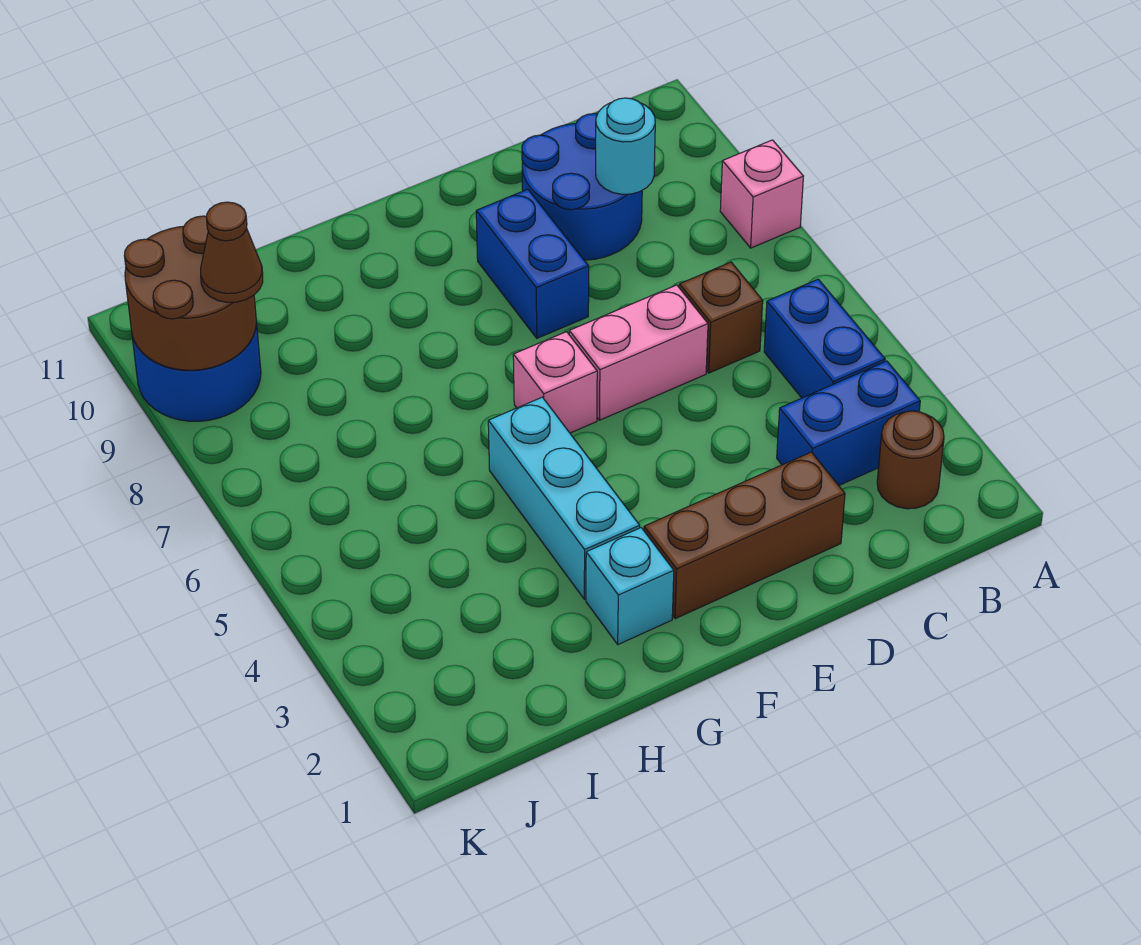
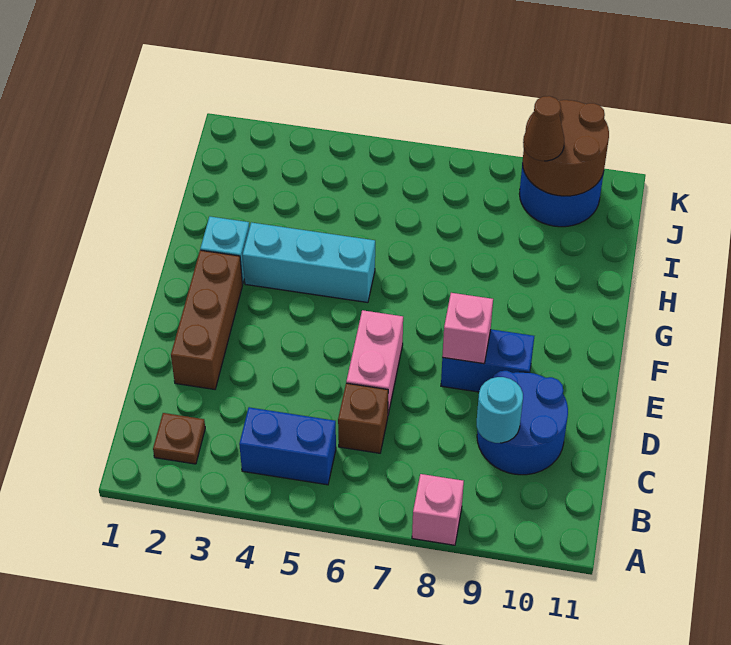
brown round brick B2 level 1 -> brown plate B2 level 1
blue brick B3:C3 level 1 -> none
pink brick F6 level 1 -> pink brick E8 level 2

